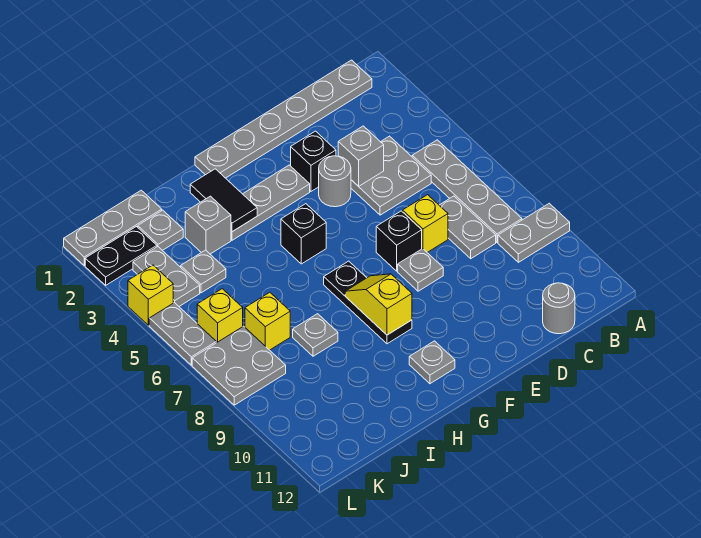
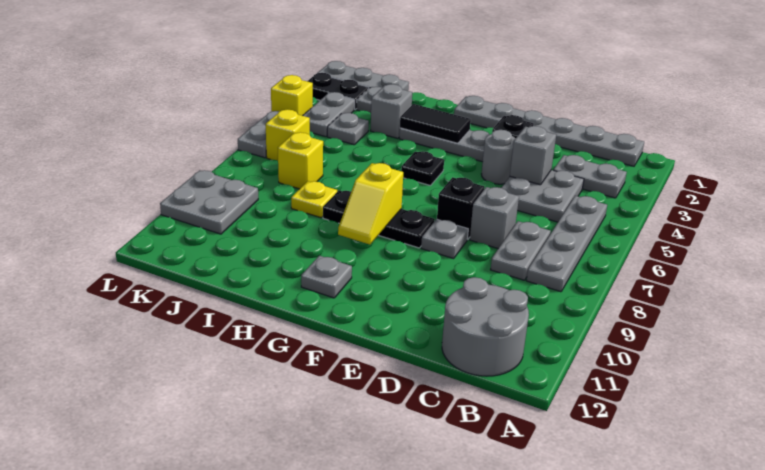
grey plate A9:B9 level 1 -> grey plate B3:C3 level 1
grey round brick C12 level 1 -> grey round brick B11:C12 level 1
yellow brick D7 level 1 -> grey brick D7 level 1
black brick G5 level 1 -> black plate G5 level 1
black plate G7:G9 level 1 -> black plate F8:H8 level 1
yellow slope G8:G9 level 2 top 9 -> yellow slope G8:G9 level 2 top 8
black tile H2:H3 level 2 -> black tile G3:H3 level 2
grey plate I8 level 1 -> yellow plate I8 level 1
grey plate K7:L8 level 1 -> grey plate K9:L10 level 1

